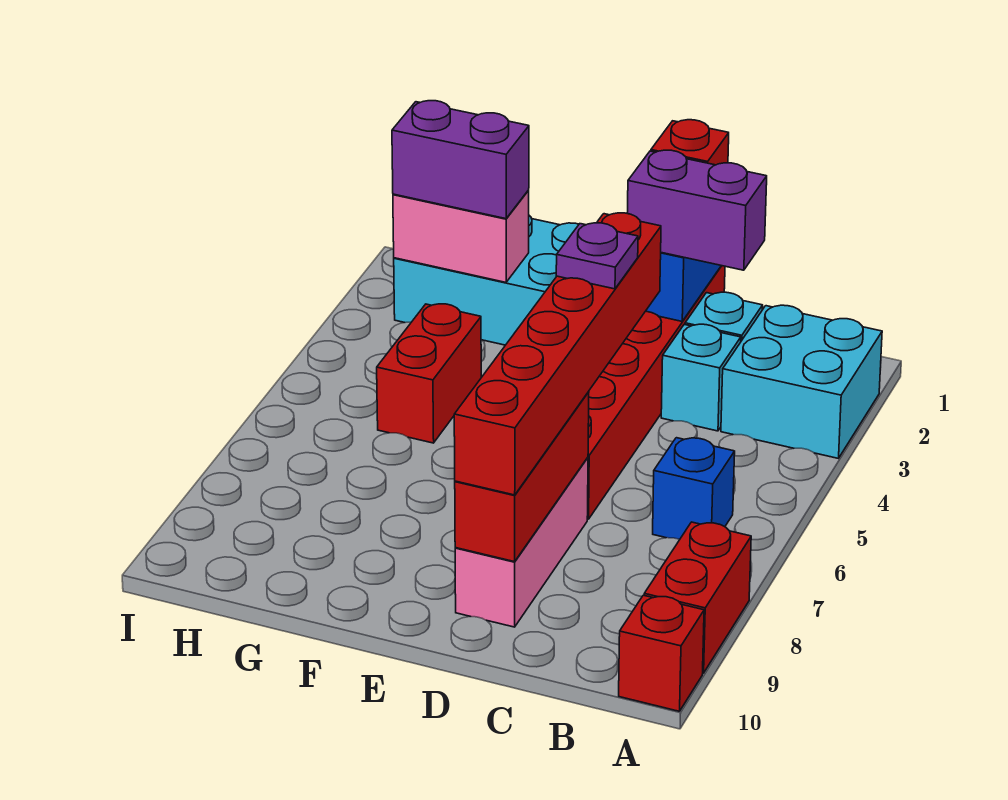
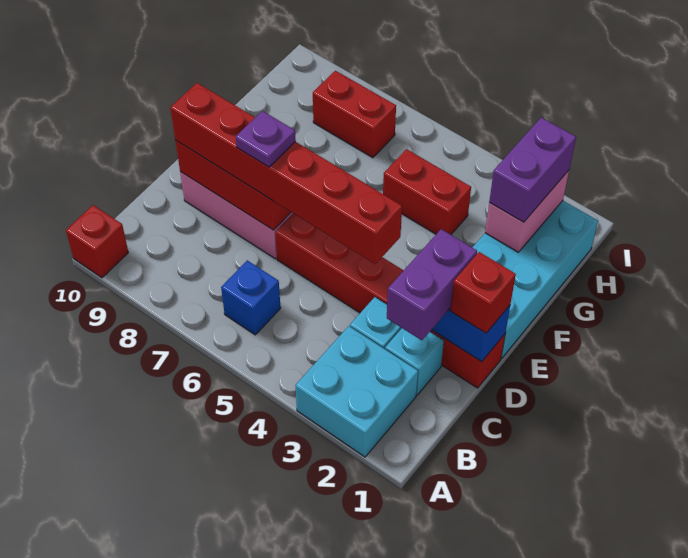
red brick A8:A9 level 1 -> red brick H7:H8 level 1
purple plate D5 level 4 -> purple plate D7 level 4

